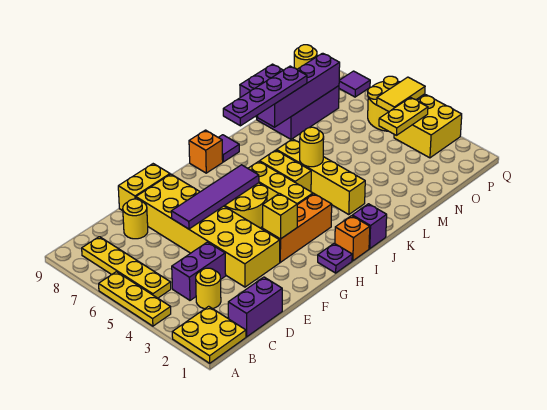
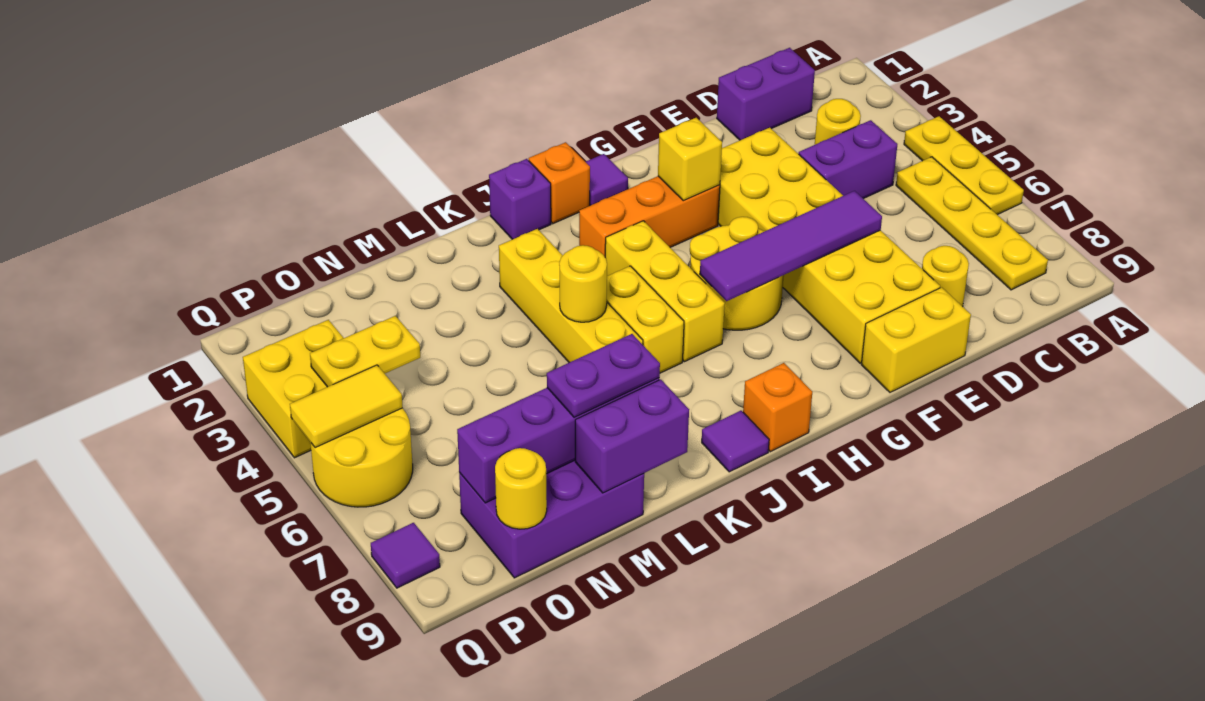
yellow plate A1:B2 level 1 -> none
purple plate H1 level 1 -> purple tile H1 level 1
purple plate J8:M8 level 3 -> purple plate L8:M8 level 3

